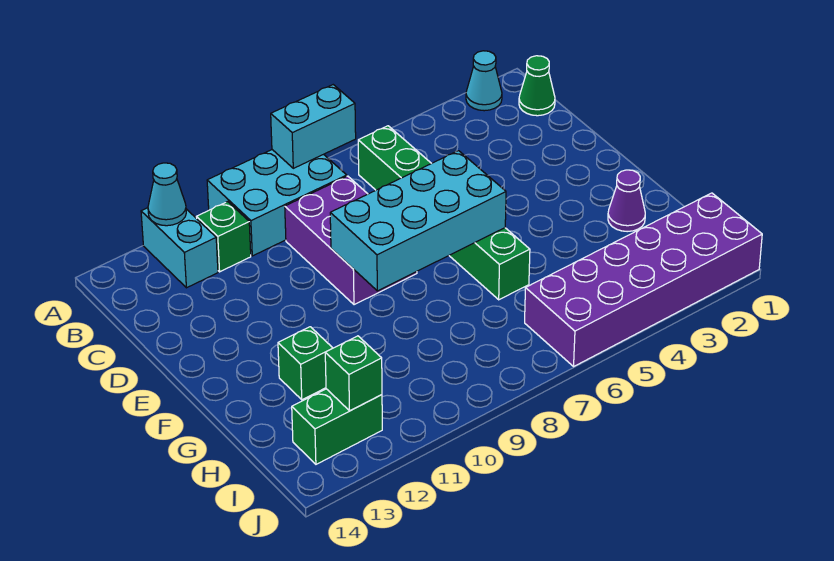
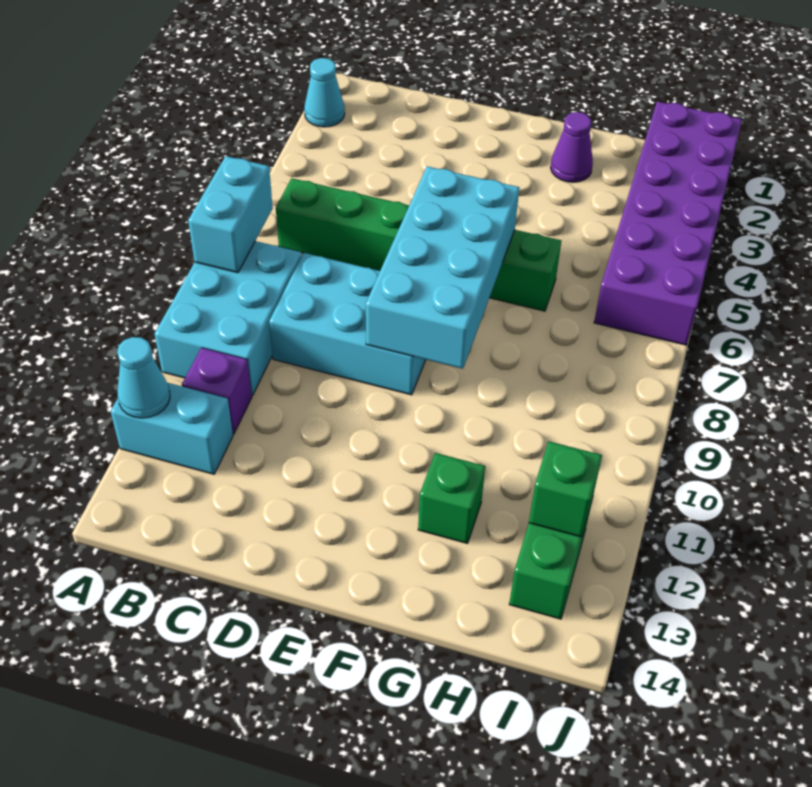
green cone B1 level 1 -> none
green brick B11 level 1 -> purple brick B11 level 1
purple brick C8:E9 level 1 -> cyan brick C8:E9 level 1

